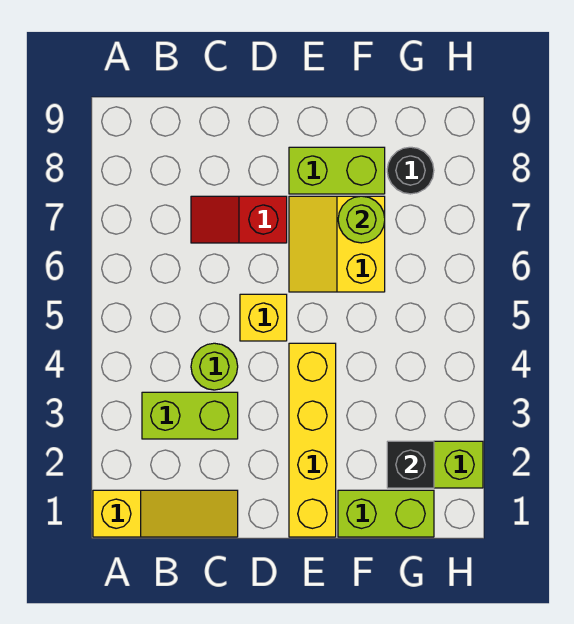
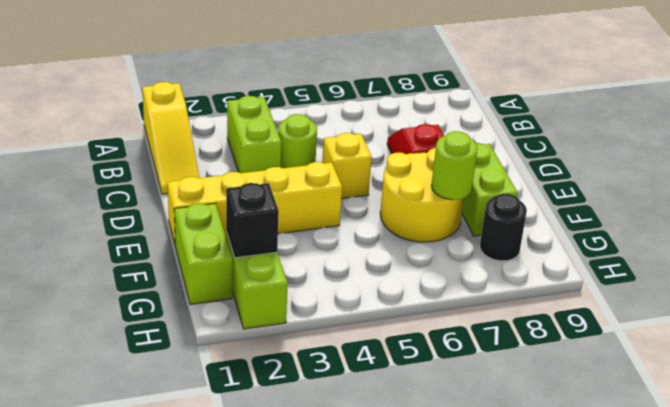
yellow slope E6:F7 level 1 top F -> yellow round brick E6:F7 level 1

